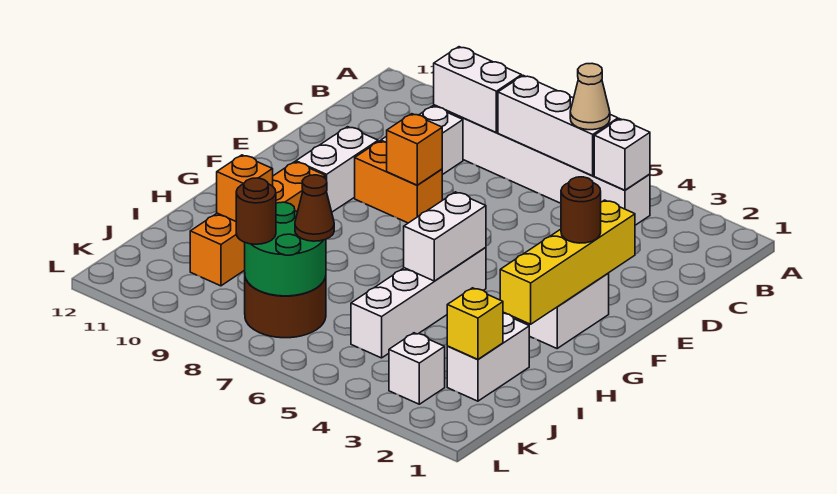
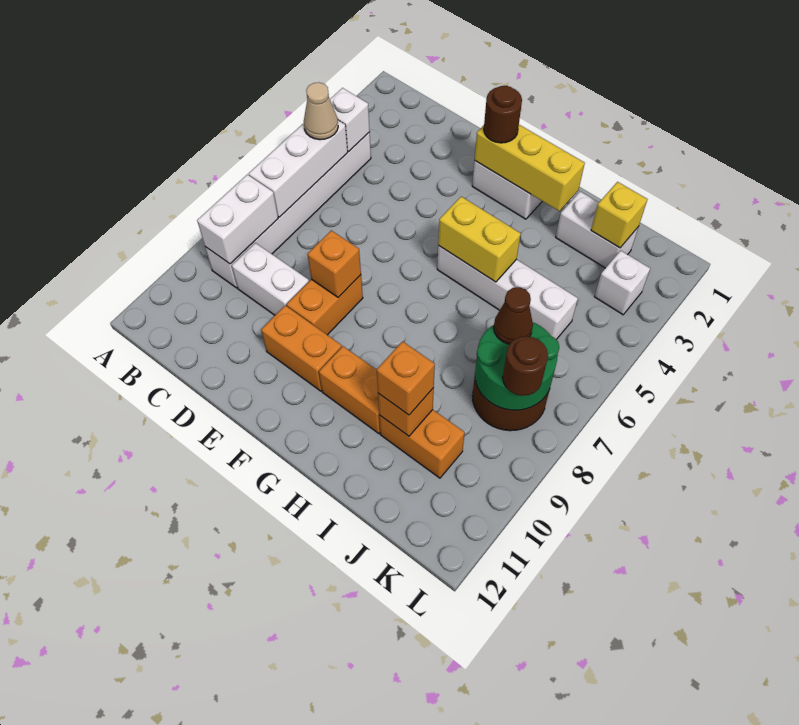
yellow brick E2:H2 level 2 -> yellow brick F2:H2 level 2
white brick E10:F10 level 1 -> orange brick E10:F10 level 1
white brick G5:H5 level 2 -> yellow brick G5:H5 level 2
none -> orange brick I10 level 3

